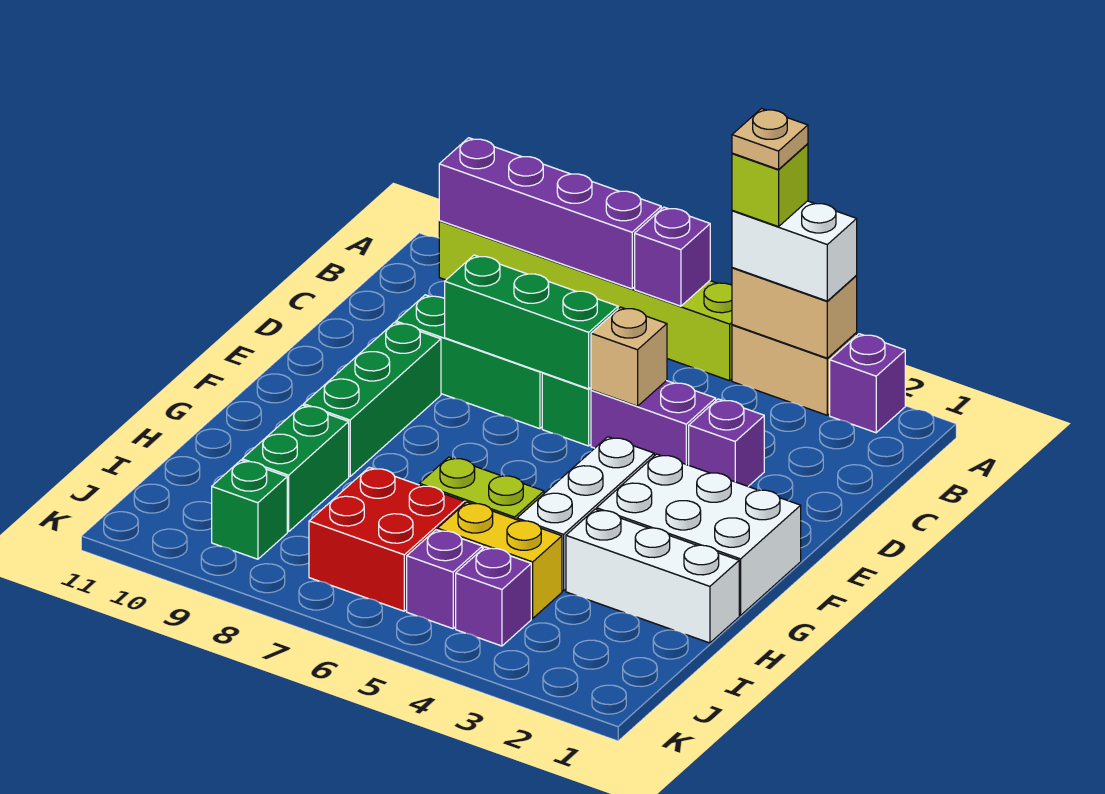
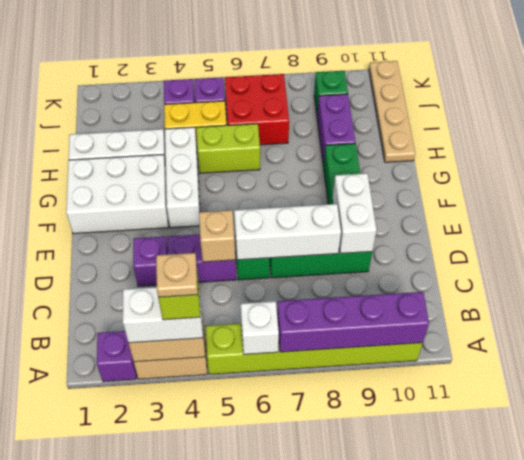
purple brick A6 level 2 -> white brick A6 level 2
green brick D6:D8 level 2 -> white brick D6:D8 level 2
none -> white brick D9:E9 level 2
green brick H9:I9 level 1 -> purple brick H9:I9 level 1
none -> tan plate H11:K11 level 1

